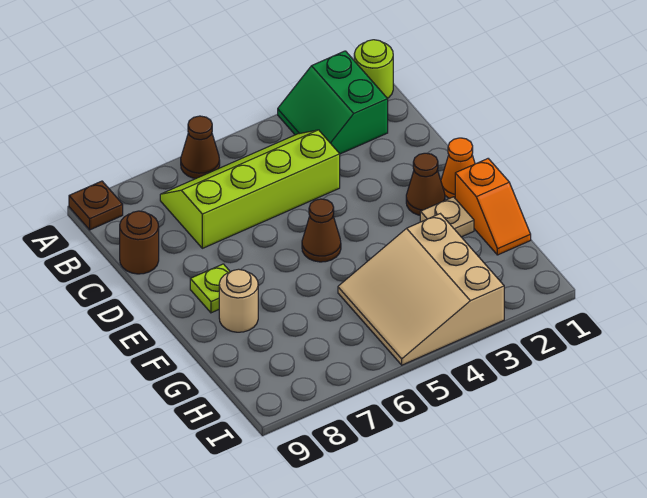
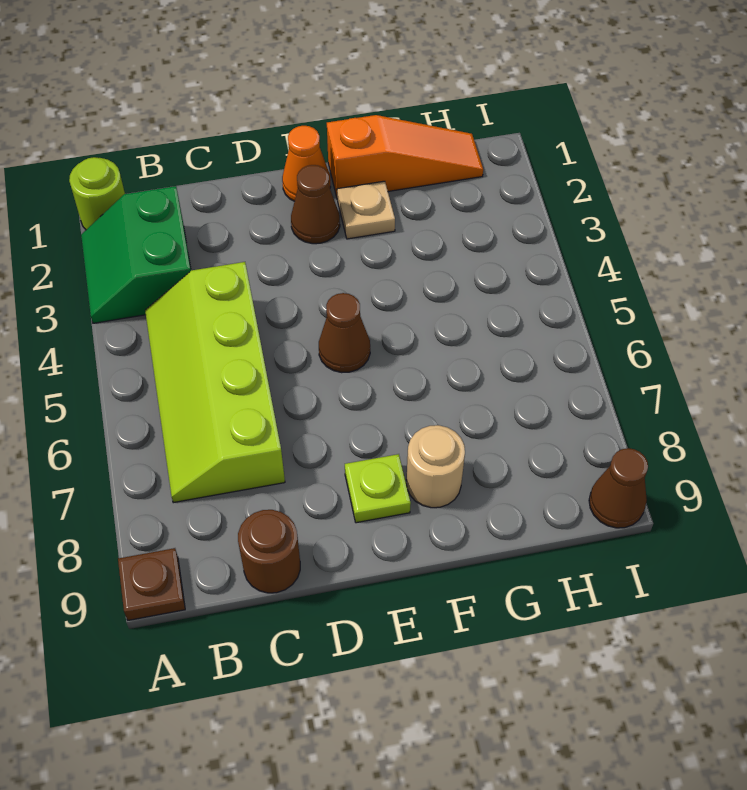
green slope A2:B3 level 1 top 2 -> green slope A2:B3 level 1 top B
brown cone A6 level 1 -> brown cone I9 level 1
orange slope F1:G1 level 1 top F -> orange slope F1:H1 level 1 top F
tan slope G3:I5 level 1 top 3 -> none

